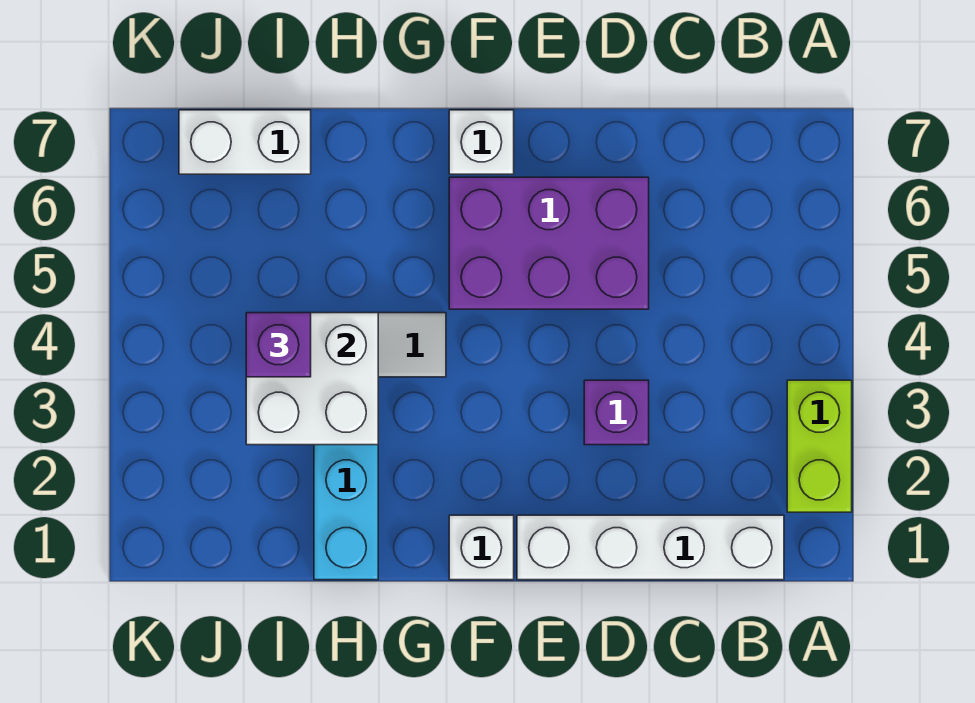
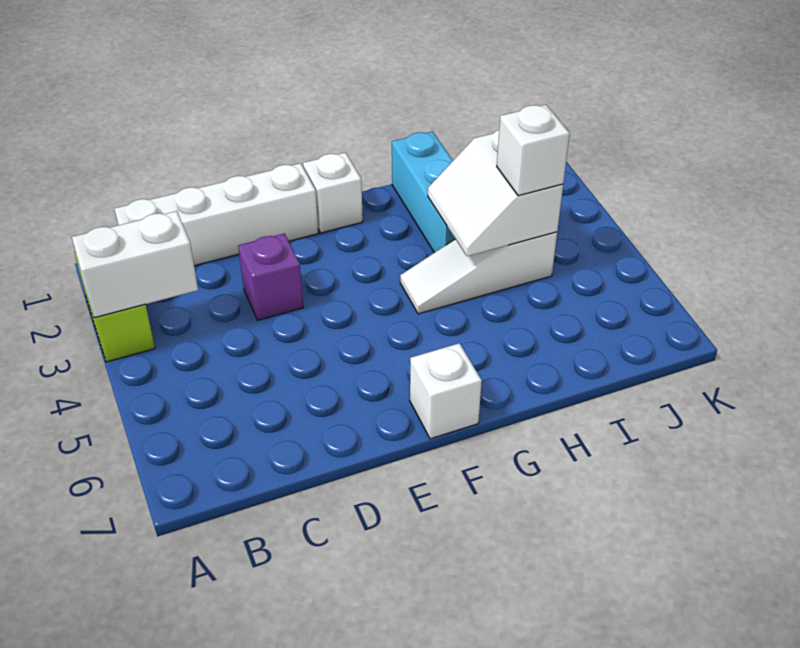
purple brick D5:F6 level 1 -> none
white brick H3:I4 level 2 -> white slope H3:I4 level 2 top I
purple brick I4 level 3 -> white brick I4 level 3
white brick I7:J7 level 1 -> white brick A3:B3 level 2

